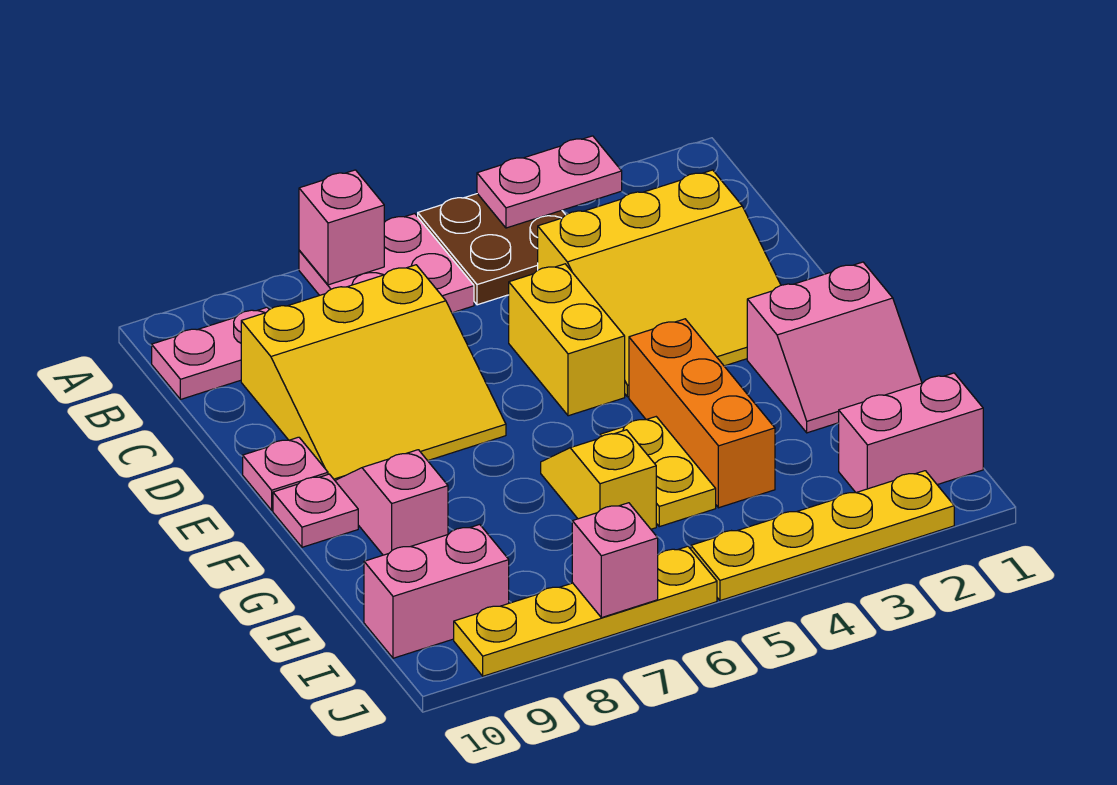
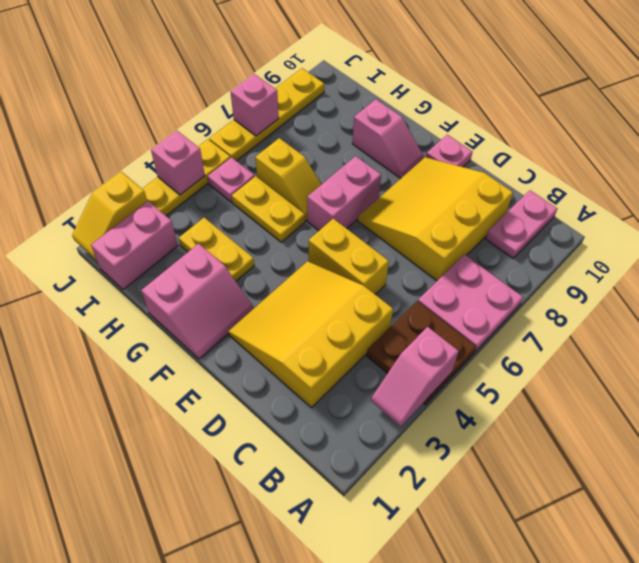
pink plate A3:A4 level 2 -> pink slope A3:A4 level 2 top 4
pink brick A7 level 2 -> pink brick J4 level 2
pink slope F1:G2 level 1 top F -> pink slope F1:G2 level 1 top G
orange brick F4:H4 level 1 -> none
pink plate F10 level 1 -> pink plate I5 level 1
none -> yellow plate G3:H3 level 1
pink brick I9:I10 level 1 -> pink brick F6:F7 level 1
none -> yellow slope J1:J2 level 2 top 2

